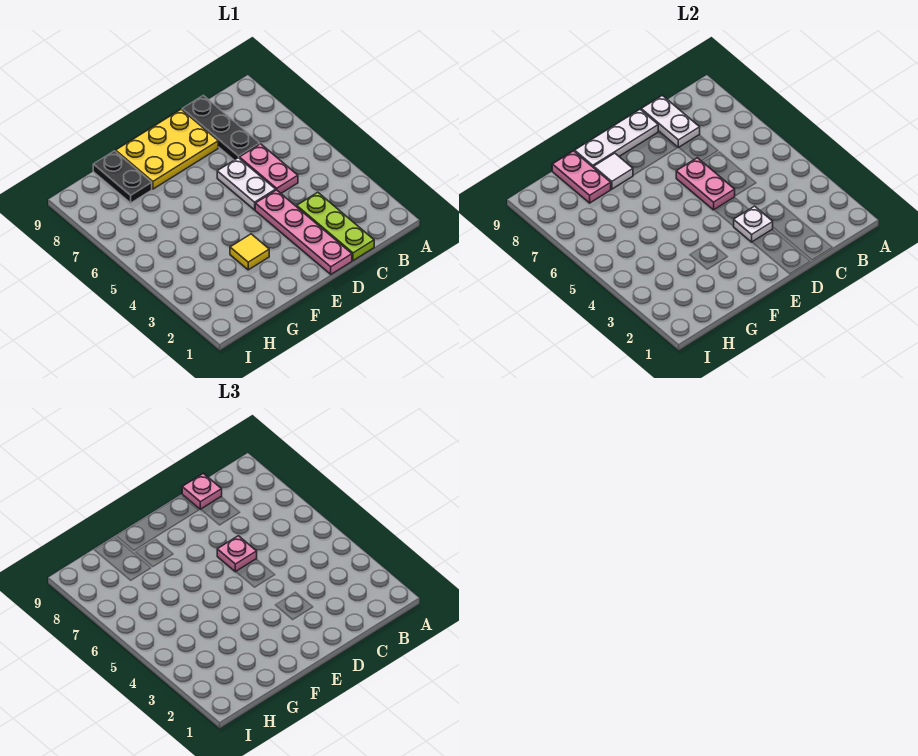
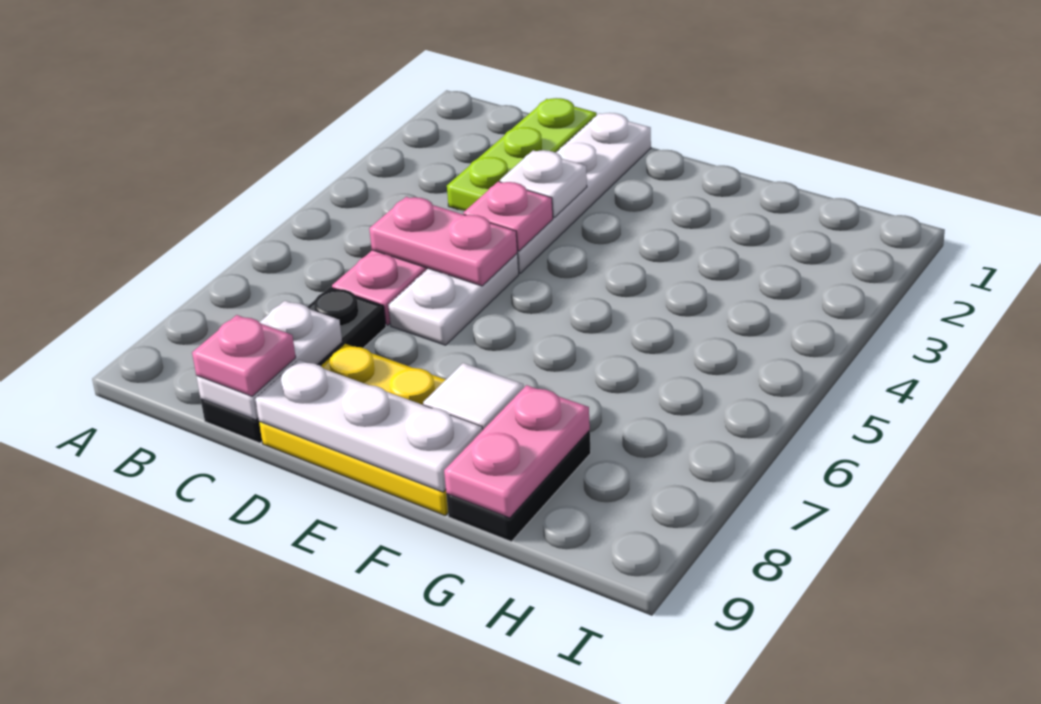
pink plate D1:D4 level 1 -> white plate D1:D4 level 1
pink plate D5:D6 level 2 -> pink plate C5:D5 level 2
pink plate D6 level 3 -> pink plate D4 level 2
yellow tile F3 level 1 -> none

